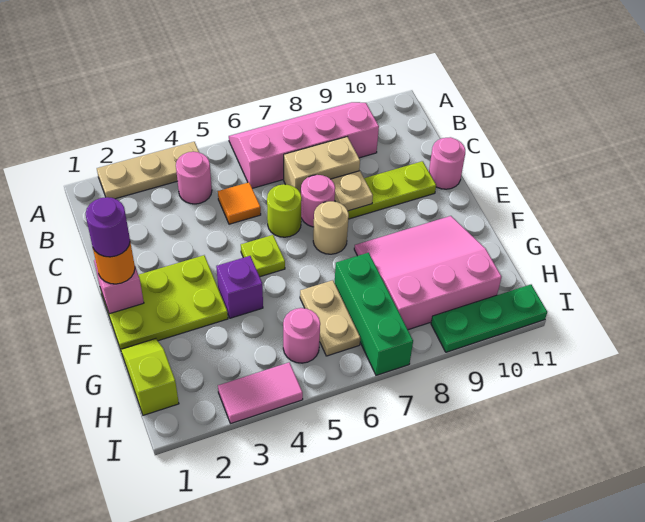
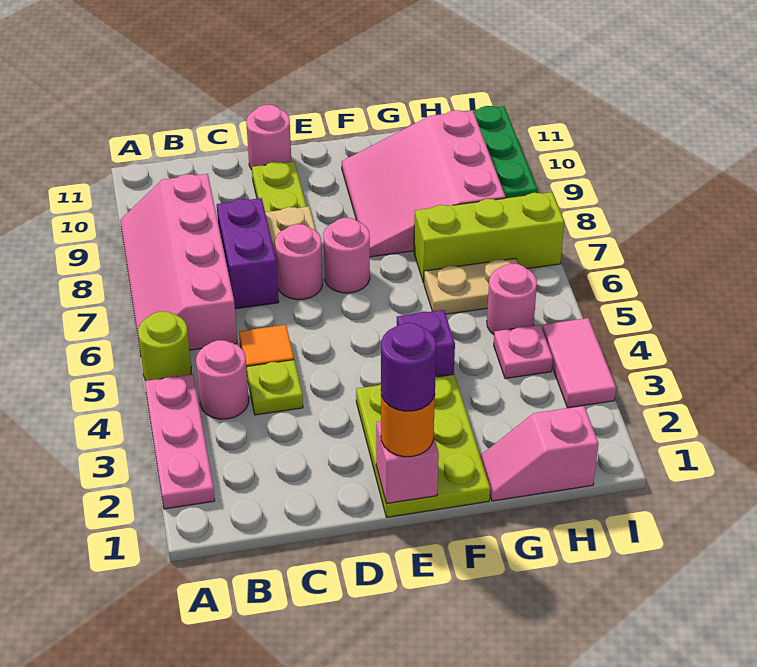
tan plate A2:A4 level 1 -> pink plate A2:A4 level 1
tan brick C7:C8 level 1 -> purple brick C7:C8 level 1
lime round brick D6 level 1 -> lime round brick A5 level 1
lime plate E5 level 1 -> lime plate C4 level 1
tan round brick E7 level 1 -> pink round brick E7 level 1
lime slope G1:H1 level 1 top H -> pink slope G1:H1 level 1 top H
green brick G7:I7 level 1 -> lime brick G7:I7 level 1
none -> pink plate H4 level 1

